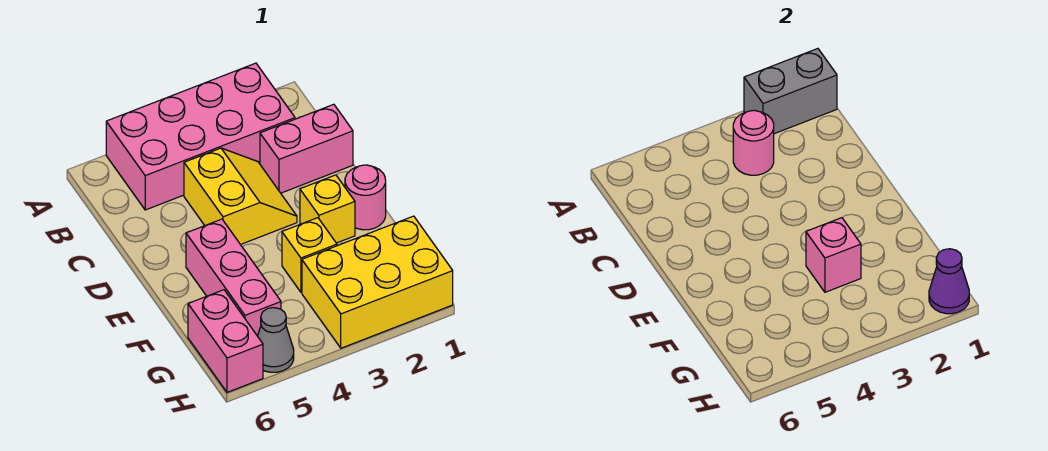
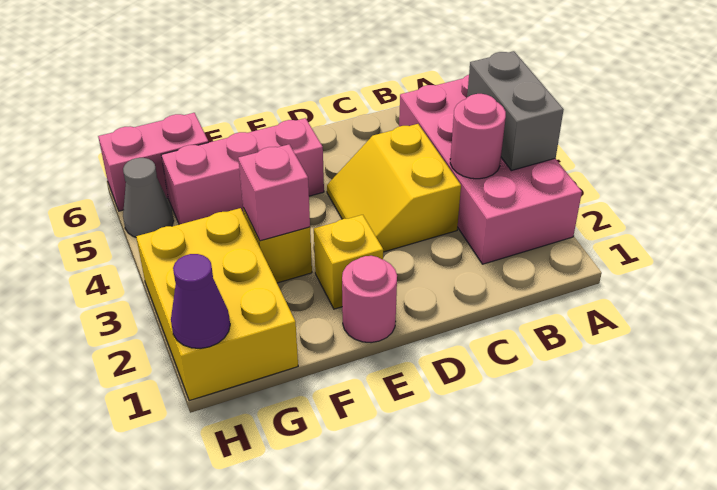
grey brick A1:A2 level 2 -> grey brick A3:A4 level 2
pink brick C1:C2 level 1 -> none
yellow slope C3:D4 level 1 top 4 -> yellow slope C3:D4 level 1 top C

